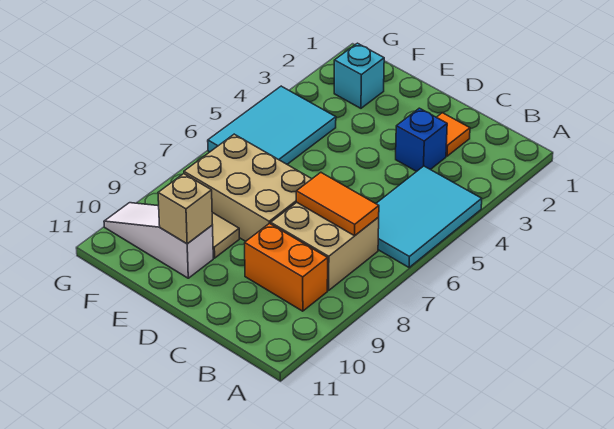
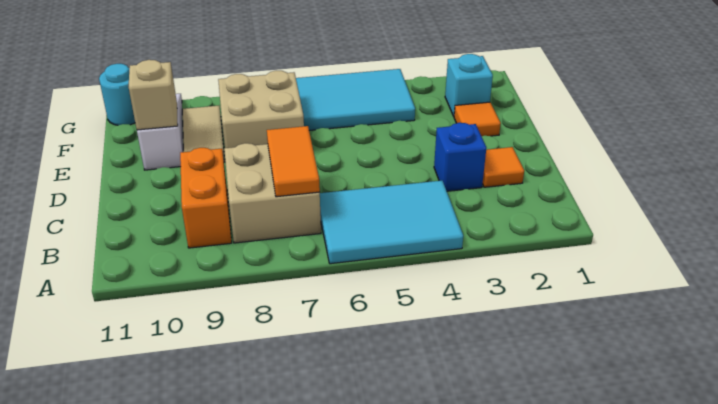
tan brick D7:F8 level 1 -> tan brick E7:F8 level 1
none -> orange tile E2 level 1
none -> cyan round brick G11 level 1

